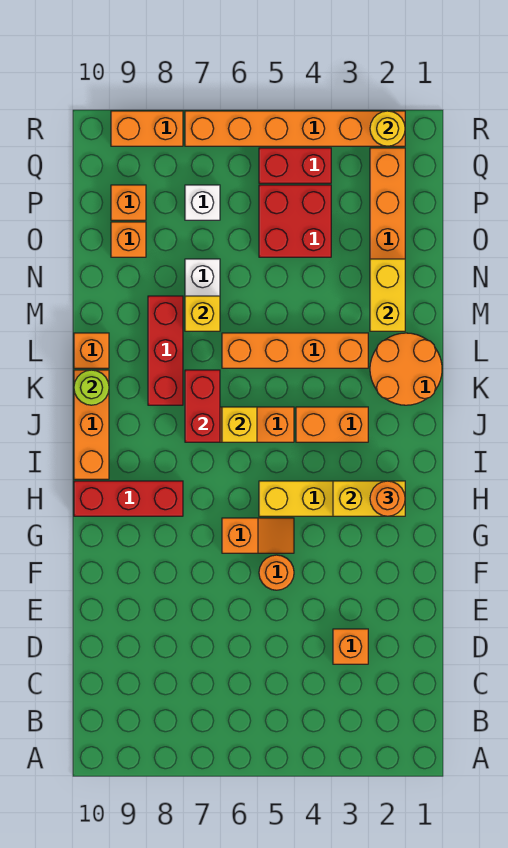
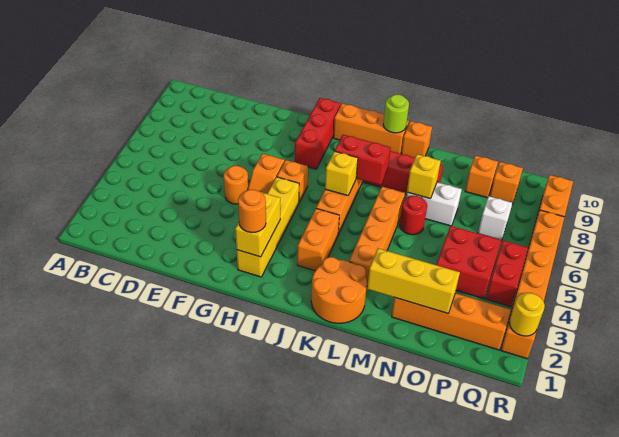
orange brick D3 level 1 -> orange brick H6 level 1
yellow brick M2:N2 level 2 -> yellow brick M2:O2 level 2
none -> red round brick M6 level 1

